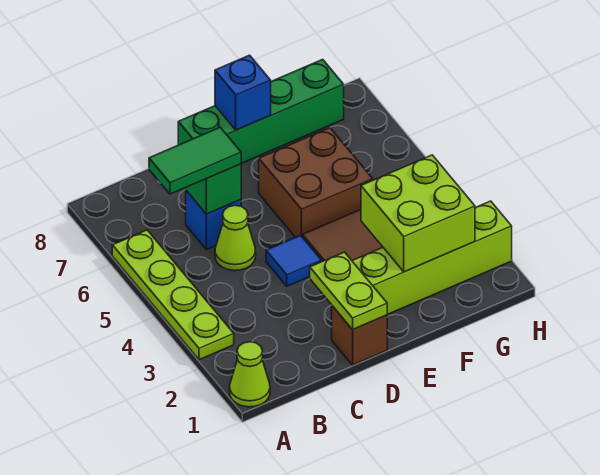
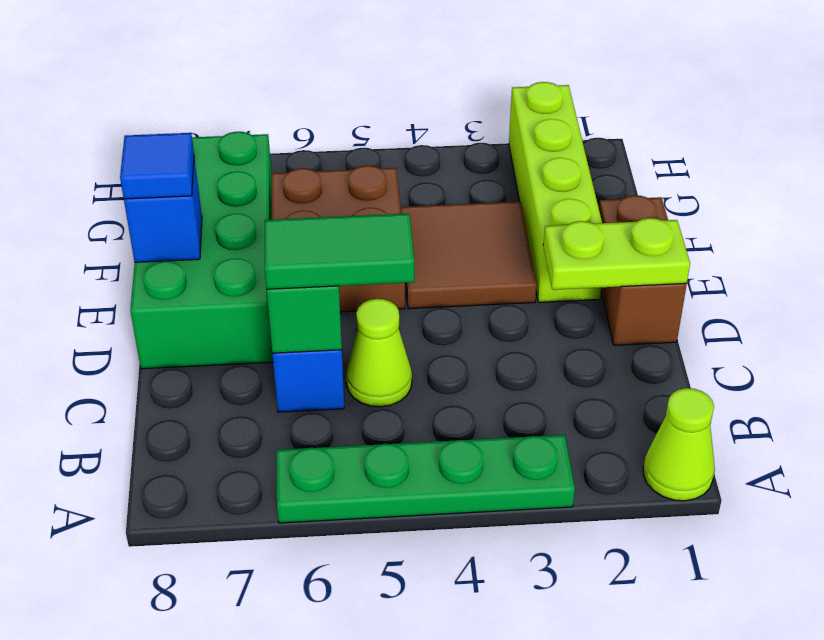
lime plate A3:A6 level 1 -> green plate A3:A6 level 1
green tile B6:C6 level 3 -> green tile C5:C6 level 3
brown brick D1 level 1 -> brown brick D1:E1 level 1
blue tile D4 level 1 -> blue tile E8 level 3
green brick D8:G8 level 1 -> green brick D7:G8 level 1
lime brick F2:G3 level 2 -> none

